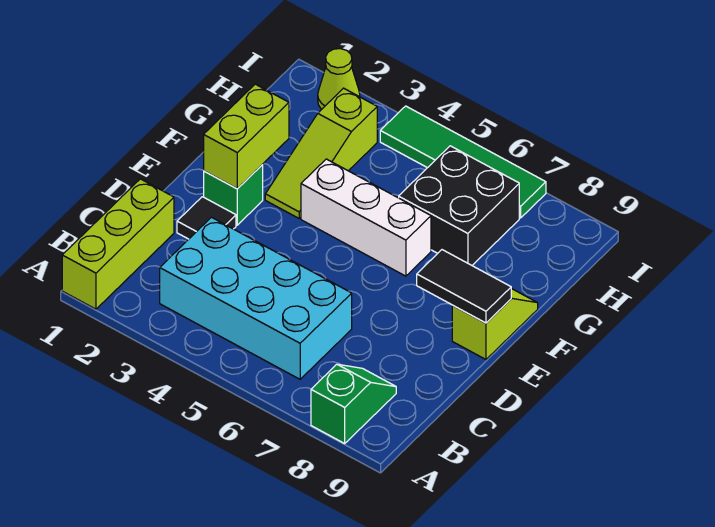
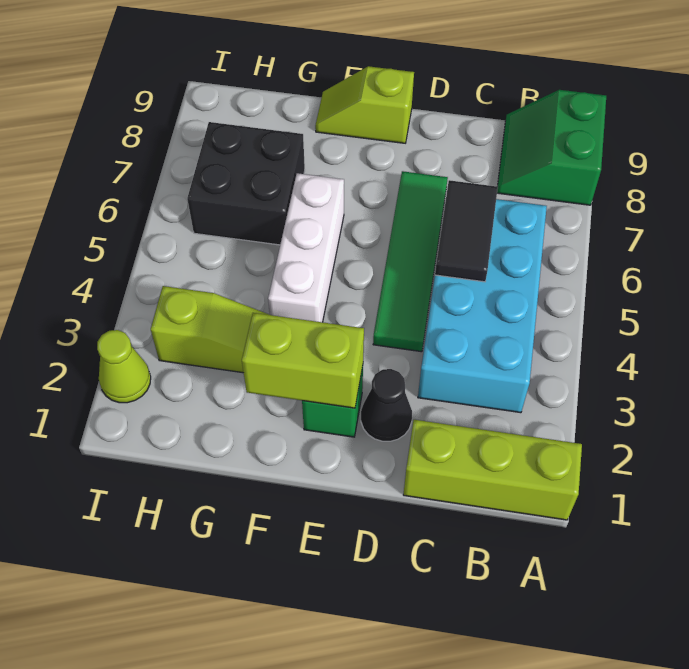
green slope A8:B8 level 1 top A -> green slope A8:B9 level 1 top A
black tile D2 level 1 -> black cone D2 level 1
black tile E8:E9 level 2 -> black tile C5:C6 level 2
green tile I4:I7 level 1 -> green tile D4:D7 level 1

